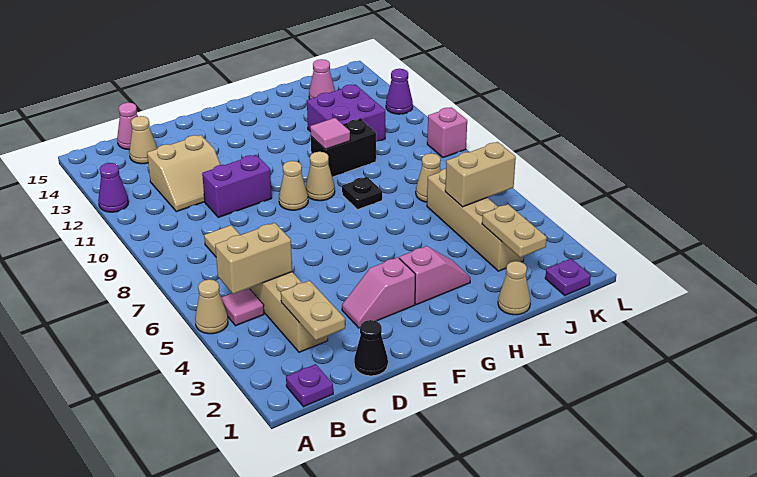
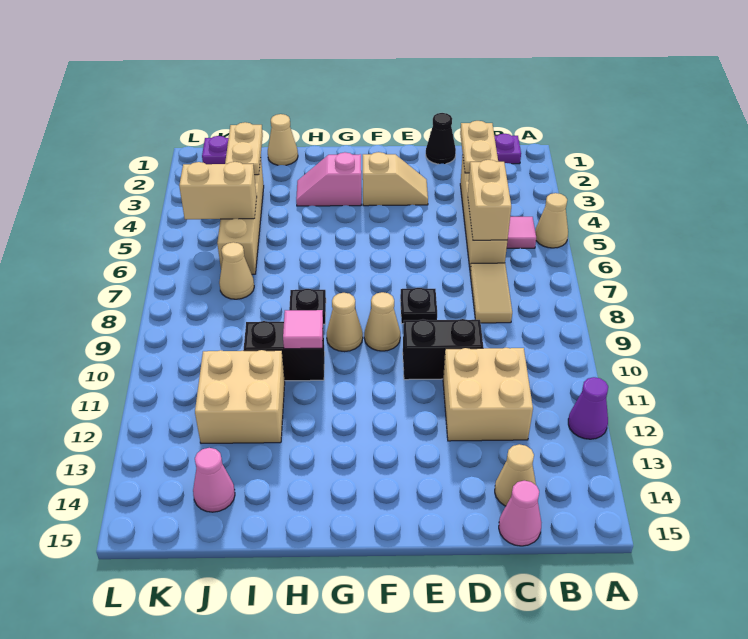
tan brick B5:C5 level 2 -> tan brick C5:C6 level 2
tan slope C11:D12 level 1 top 12 -> tan brick C11:D12 level 1
purple brick D10:E10 level 1 -> black brick D10:E10 level 1
pink slope E3:F3 level 1 top F -> tan slope E3:F3 level 1 top F
none -> black plate E8 level 1
purple brick I11:J12 level 1 -> tan brick I11:J12 level 1
pink brick L9 level 1 -> none
purple cone L12 level 1 -> none

